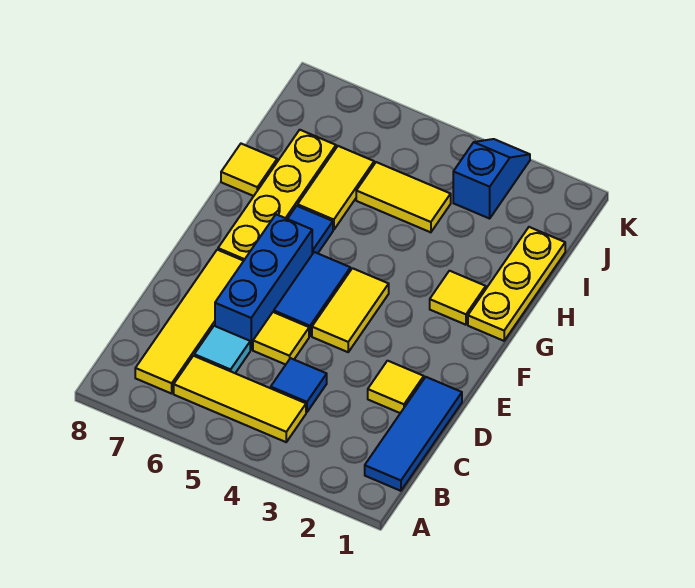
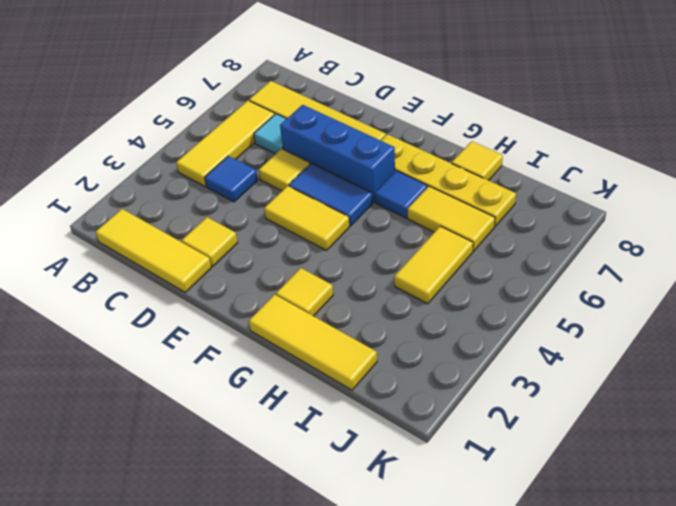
blue tile B1:D1 level 1 -> yellow tile B1:D1 level 1
yellow plate G1:I1 level 1 -> yellow tile G1:I1 level 1
blue slope J3:K3 level 1 top J -> none

